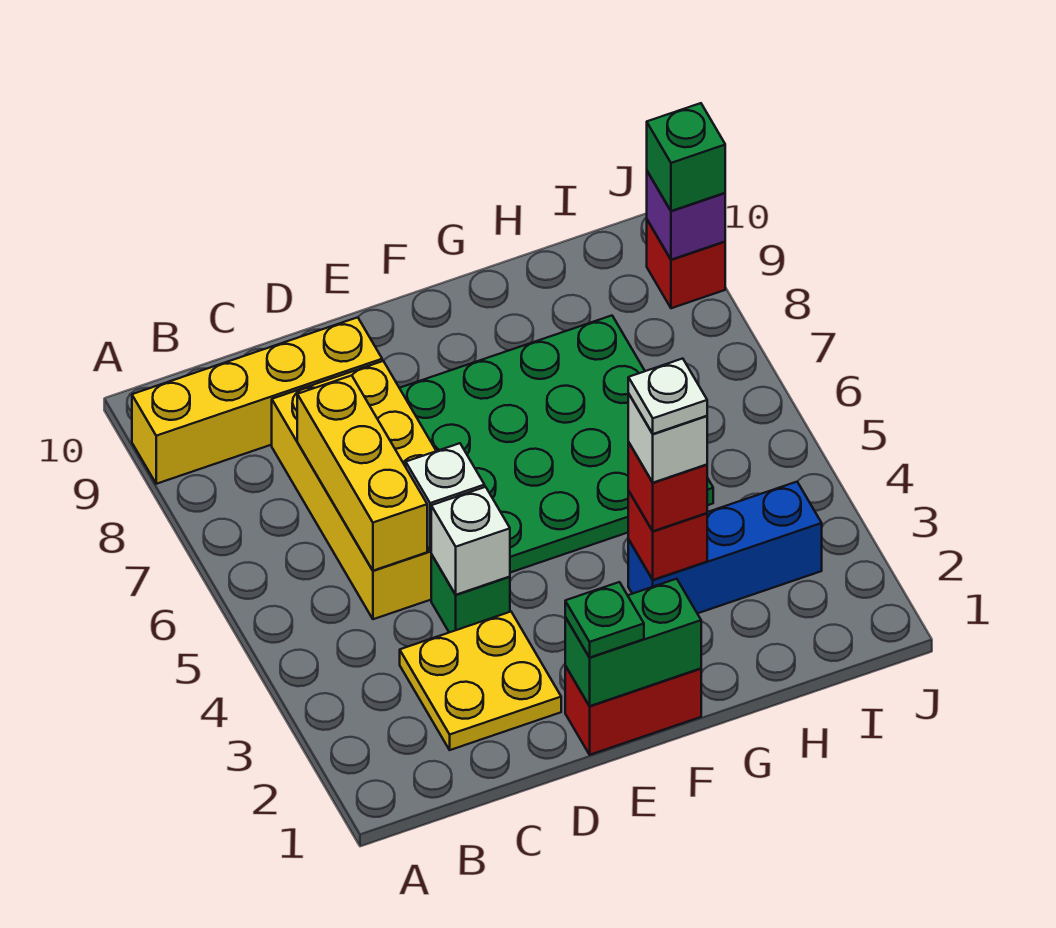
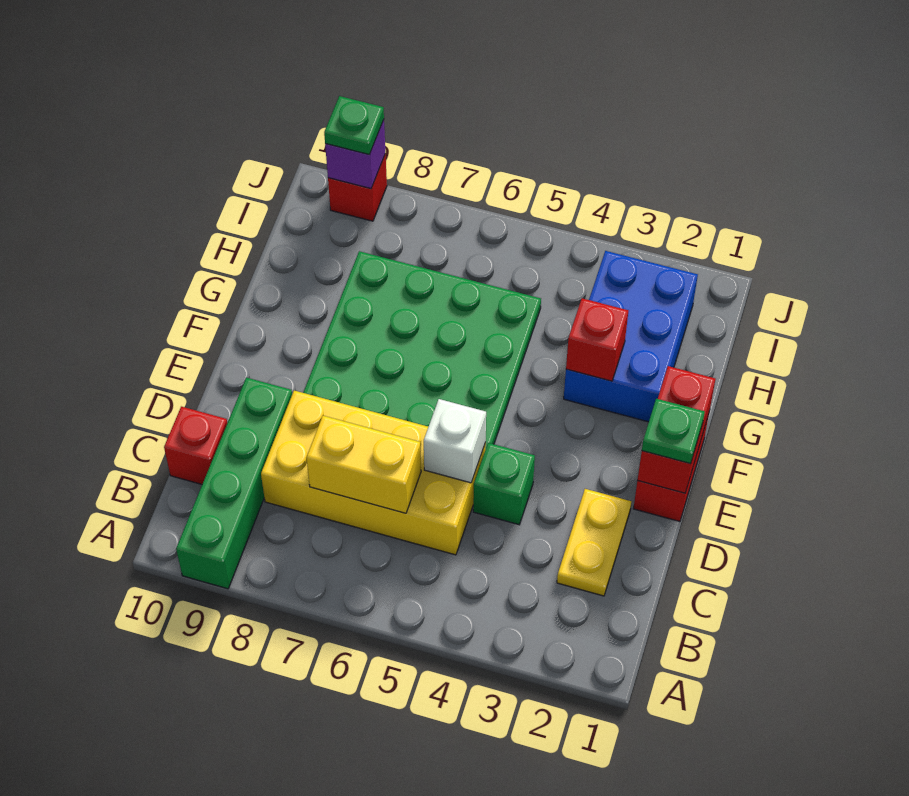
yellow brick A9:D9 level 1 -> green brick A9:D9 level 1
yellow plate C2:D3 level 1 -> yellow plate C2:D2 level 1
yellow brick C5:C7 level 2 -> yellow brick C6:C7 level 2
white brick D4 level 2 -> none
green brick E1:F1 level 2 -> red brick E1:F1 level 2
blue brick G3:I3 level 1 -> blue brick G2:I3 level 1
red brick G3 level 3 -> red brick C10 level 1
white brick G3 level 4 -> none
white plate G3 level 5 -> none
green brick J9 level 3 -> green plate J9 level 3

